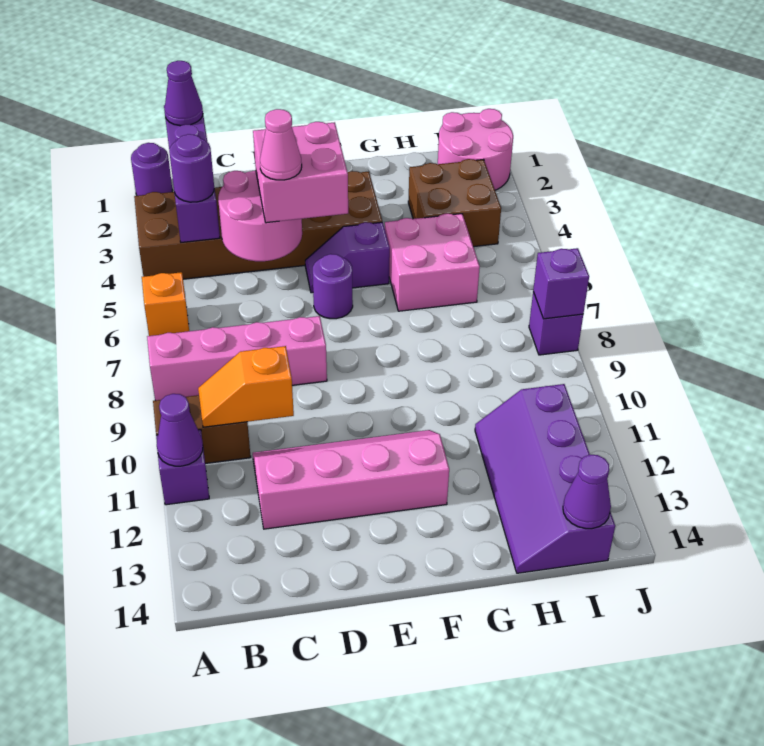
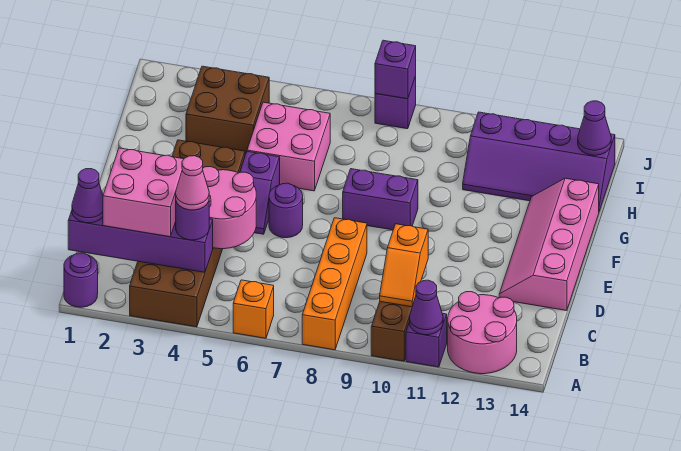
pink brick A8:D8 level 1 -> orange brick A8:D8 level 1
pink slope C11:F12 level 1 top 12 -> pink slope D13:G14 level 1 top 14
pink brick D4:E5 level 3 -> pink brick B2:C3 level 3
pink cone D5 level 4 -> pink cone B4 level 4
none -> purple brick F8:F9 level 1
pink round brick I1:J2 level 1 -> pink round brick A12:B13 level 1

